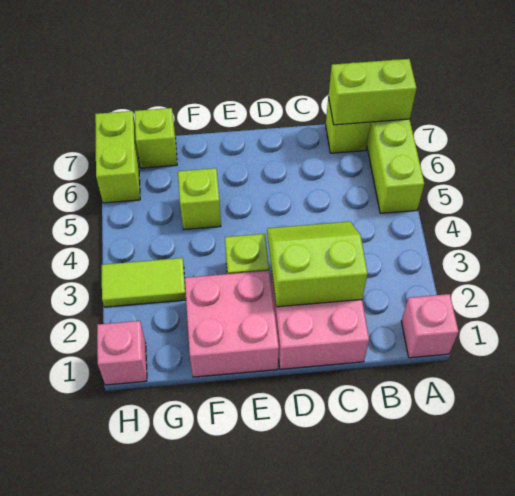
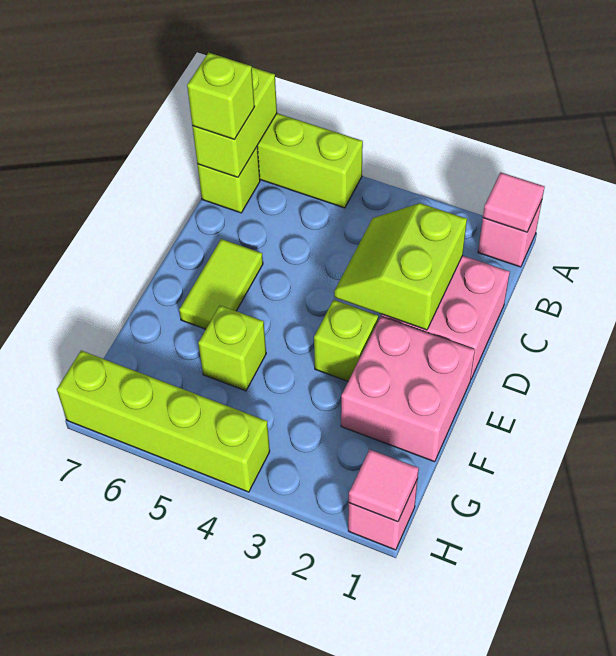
none -> pink tile A1 level 2
lime tile G3:H3 level 1 -> lime tile D6:E6 level 1
lime brick G7 level 1 -> lime brick B7 level 3
none -> pink tile H1 level 2
lime brick H6:H7 level 1 -> lime brick H4:H7 level 1

